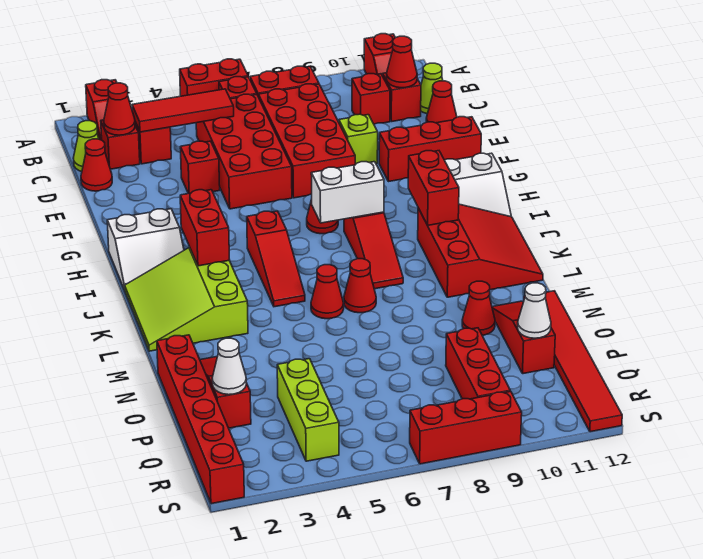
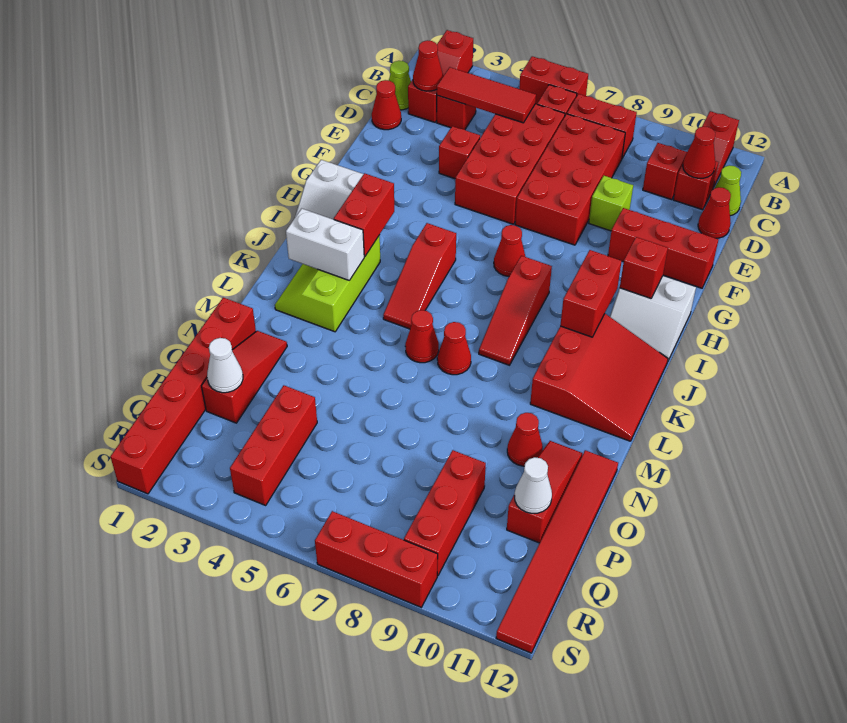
none -> red brick H11 level 2
white brick I7:I8 level 2 -> white brick K2:K3 level 2
lime slope J1:L3 level 1 top 3 -> lime slope J2:L3 level 1 top 3
lime brick P4:R4 level 1 -> red brick P4:R4 level 1

